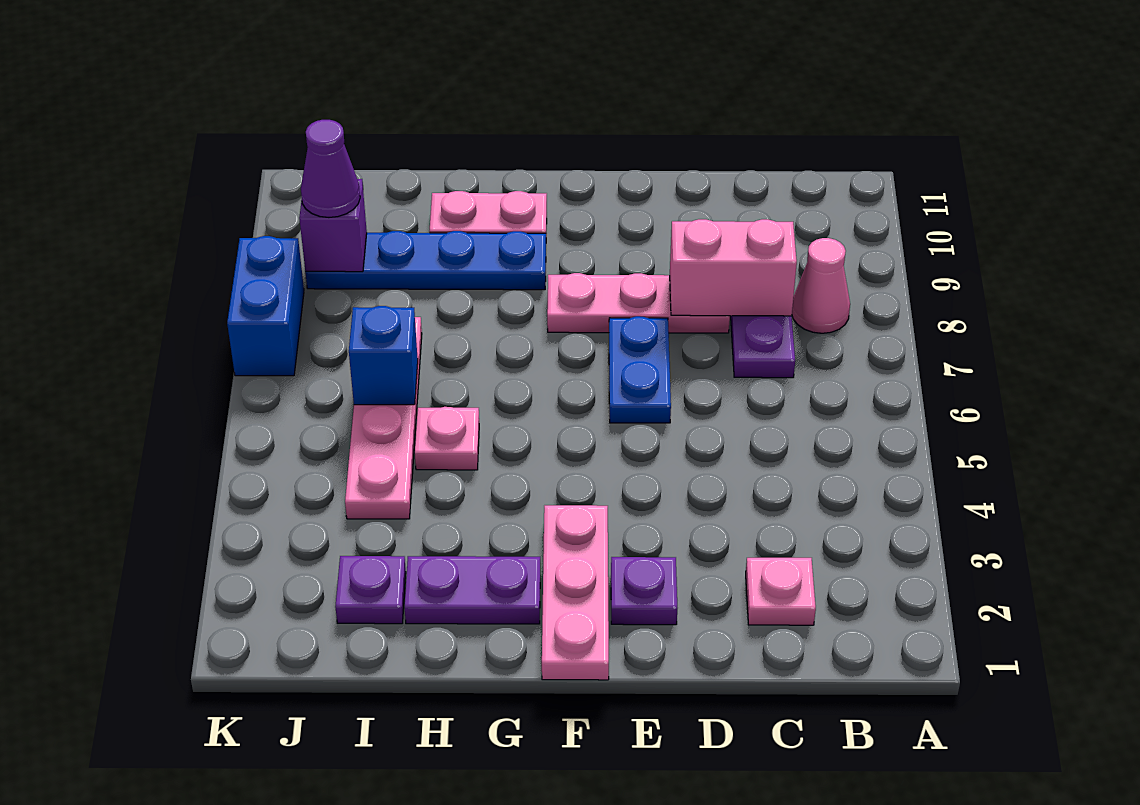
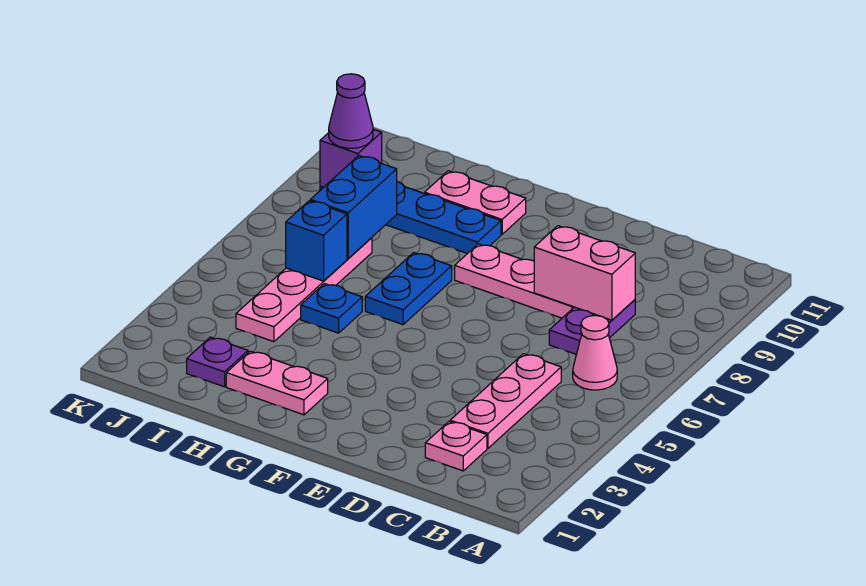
pink cone B8 level 1 -> pink cone B6 level 1
purple plate E2 level 1 -> none
blue plate E6:E7 level 1 -> blue plate G6:G7 level 1
pink plate F1:F3 level 1 -> pink plate C3:C5 level 1
purple plate G2:H2 level 1 -> pink plate G2:H2 level 1
pink plate H5 level 1 -> blue plate H5 level 1
blue brick K7:K8 level 1 -> blue brick I7:I8 level 2

